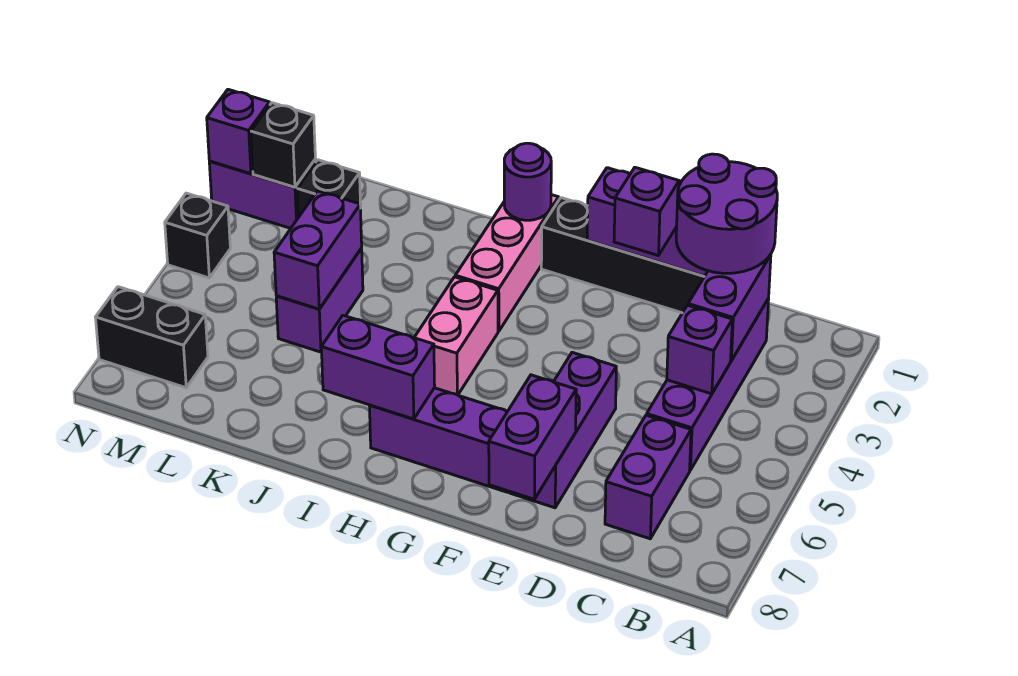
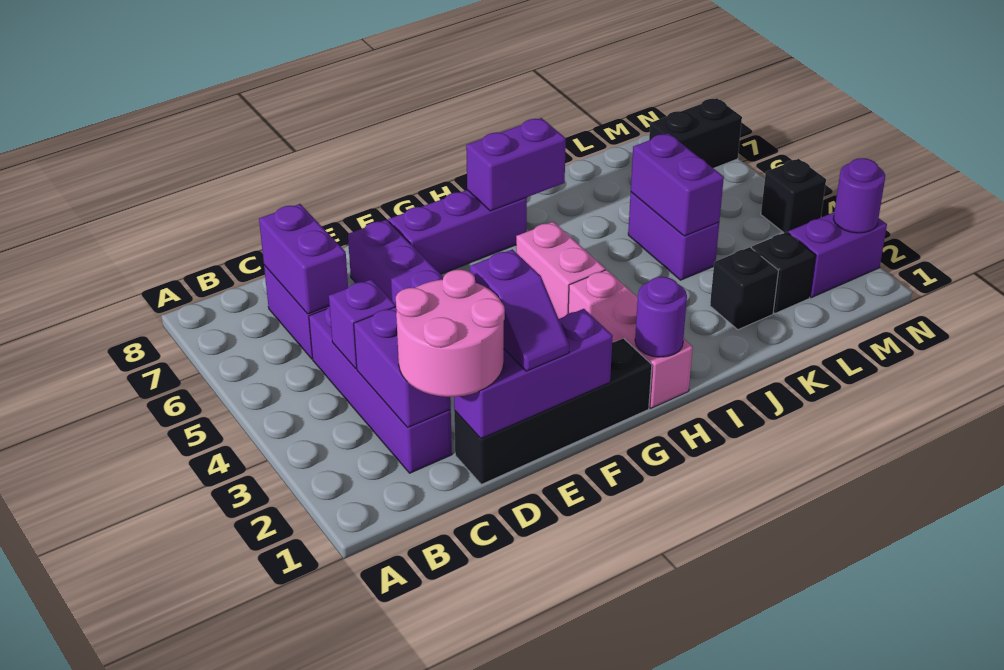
purple round brick C1:D2 level 3 -> pink round brick C1:D2 level 3
purple brick E7:E8 level 2 -> purple brick C6:C7 level 2
black brick M2 level 2 -> black brick K2 level 1
purple brick N2 level 2 -> purple round brick N2 level 2

